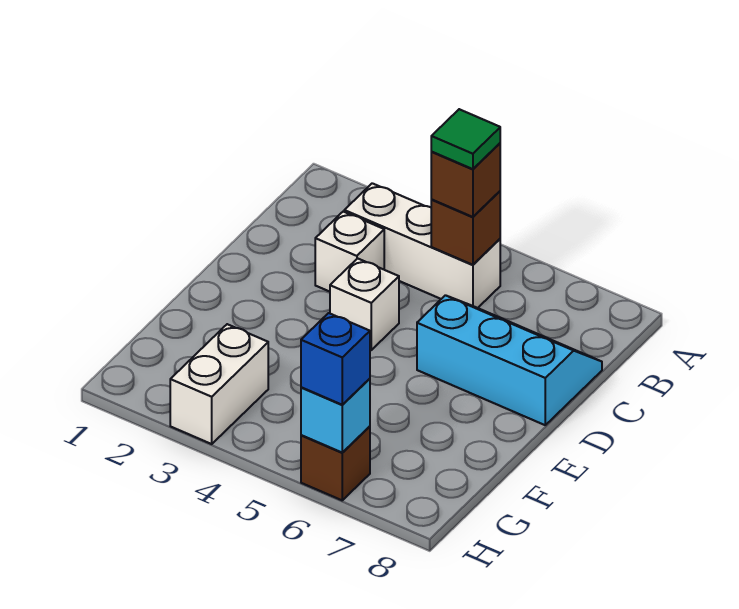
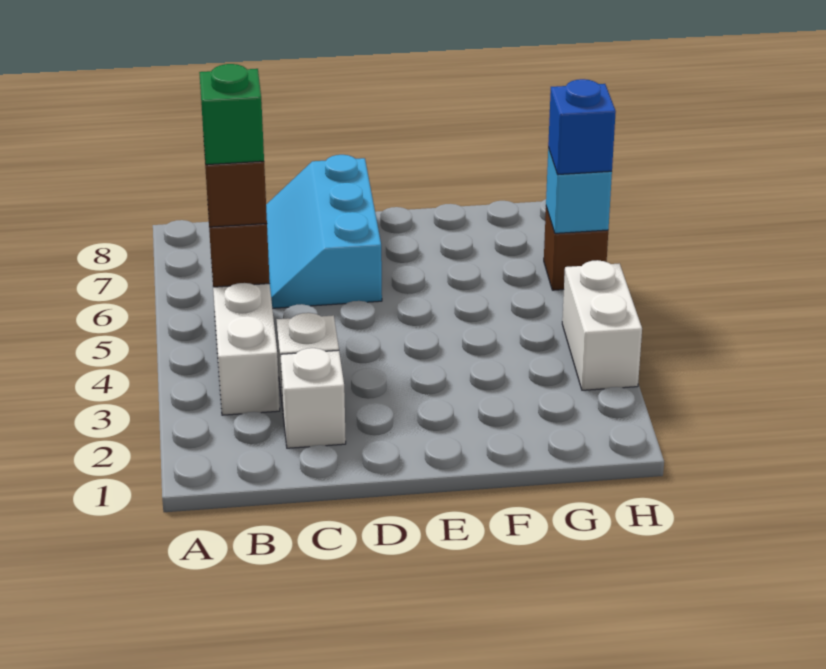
green tile B5 level 4 -> green brick B5 level 4
white brick D4 level 1 -> white brick C2 level 1
white brick G3:H3 level 1 -> white brick H3:H4 level 1

